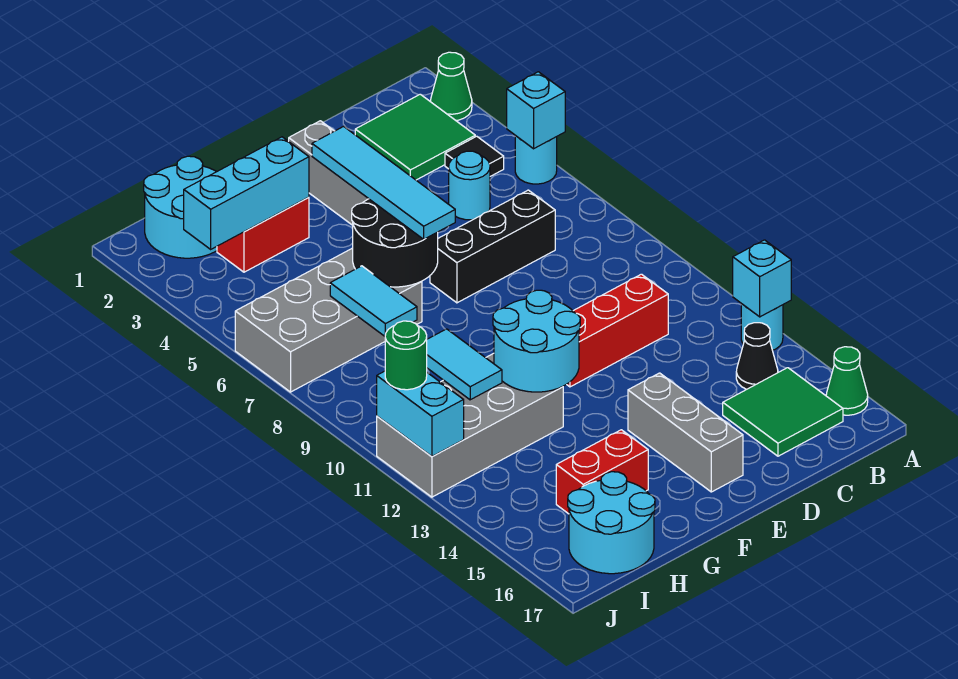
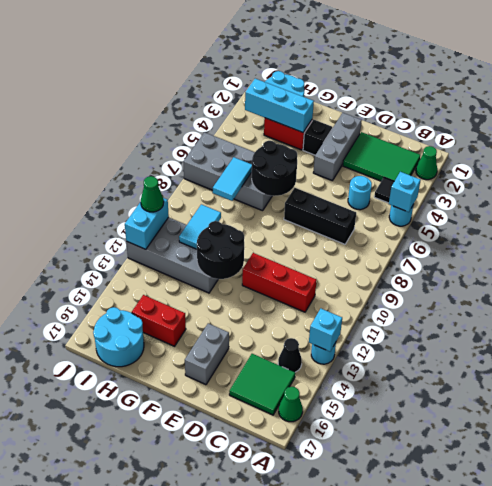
green tile B2:C3 level 1 -> green tile B2:D3 level 1
grey brick E14:E16 level 1 -> grey brick E15:E16 level 1
none -> black brick F3 level 1
cyan tile F4:F7 level 3 -> none
cyan round brick F11:G12 level 2 -> black round brick F11:G12 level 2
green round brick J11 level 3 -> green cone J11 level 3

